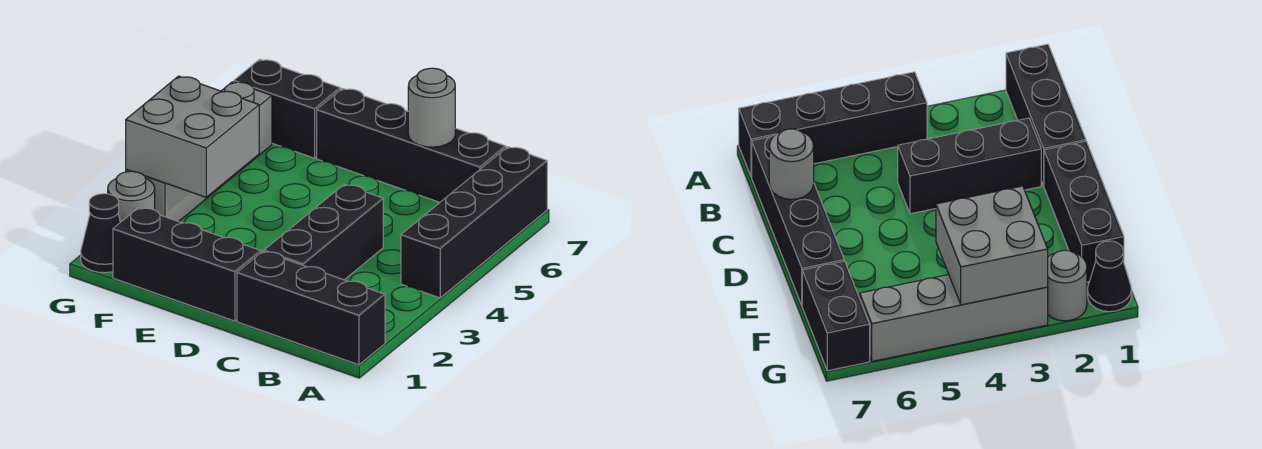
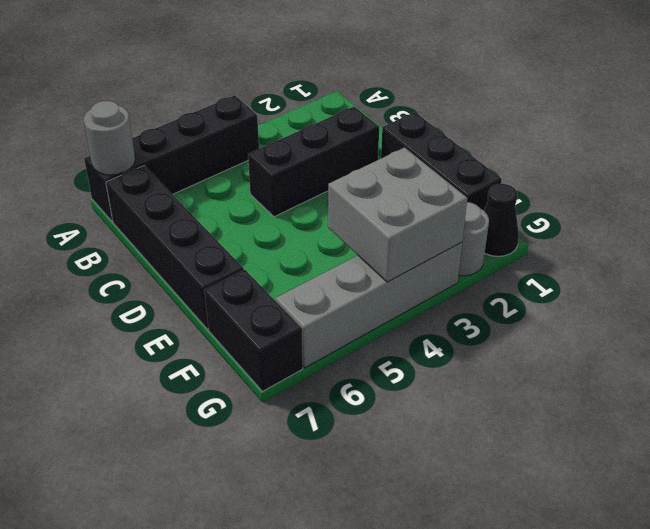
black brick A1:C1 level 1 -> none
grey round brick C7 level 2 -> grey round brick A7 level 2

